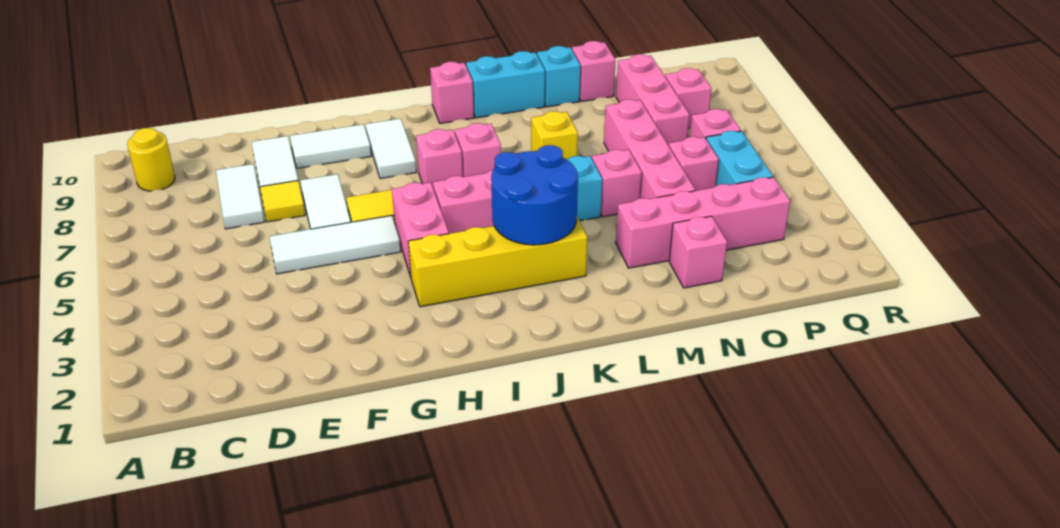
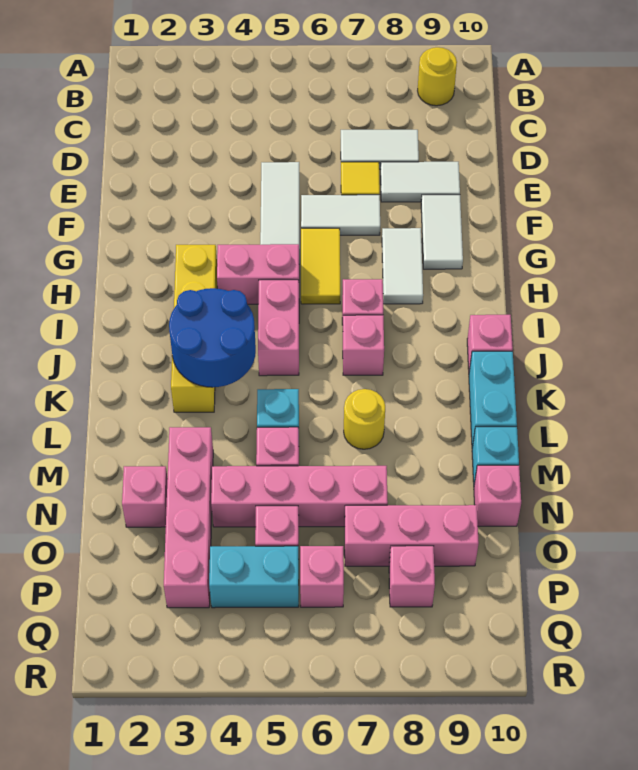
white tile H8:H9 level 1 -> white tile G8:H8 level 1
yellow brick L7 level 1 -> yellow round brick L7 level 1

